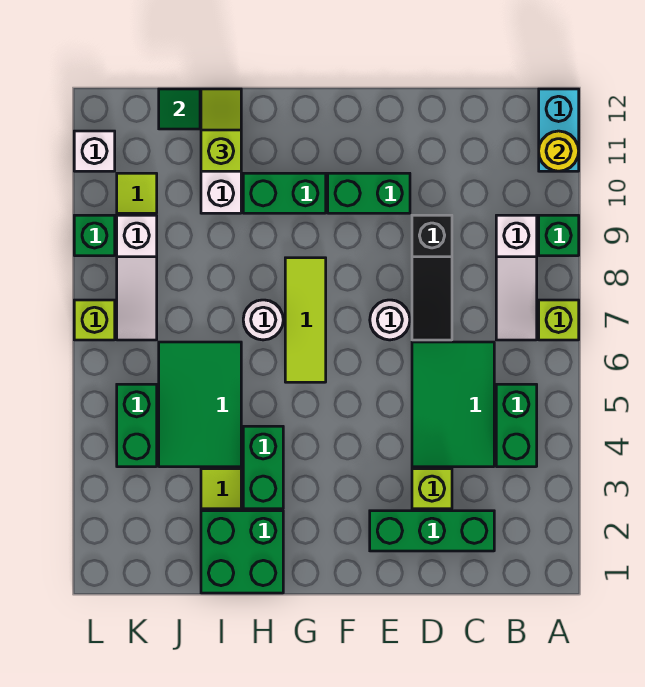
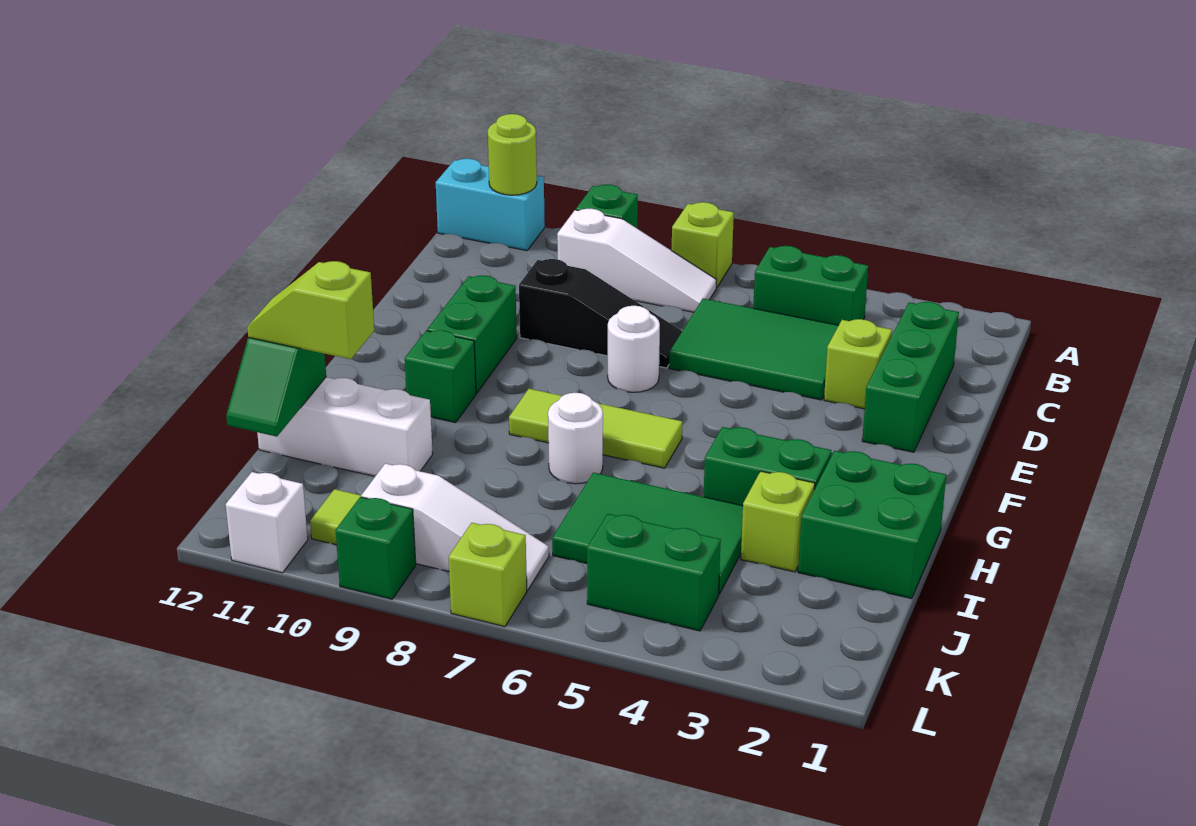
yellow round brick A11 level 2 -> lime round brick A11 level 2
green brick G10:H10 level 1 -> green brick G10 level 1
lime tile I3 level 1 -> lime brick I3 level 1

